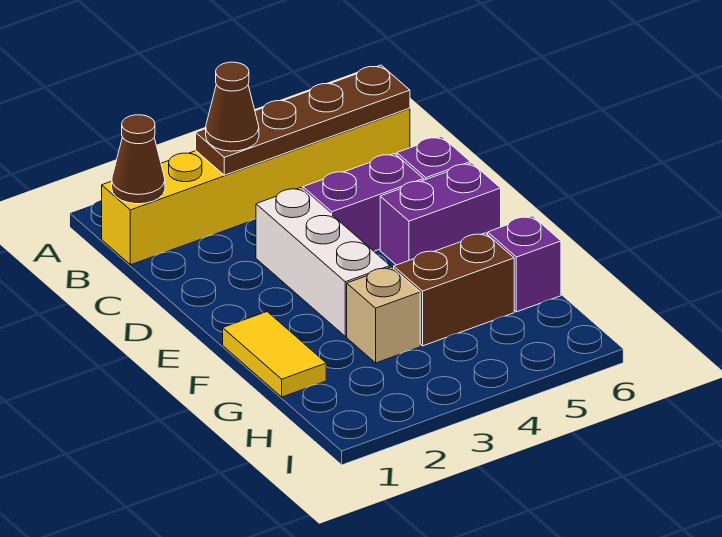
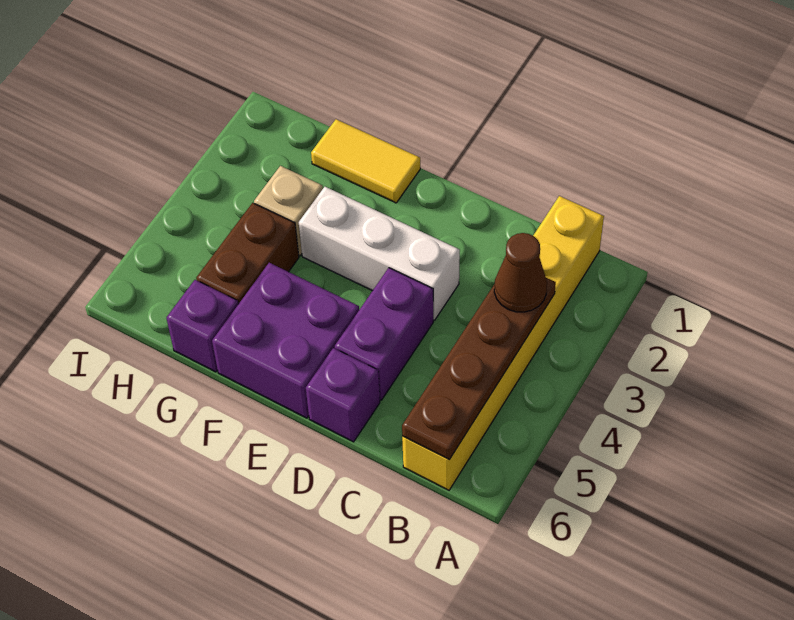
brown cone B1 level 2 -> none
purple brick E5:E6 level 1 -> purple brick E5:F6 level 1

